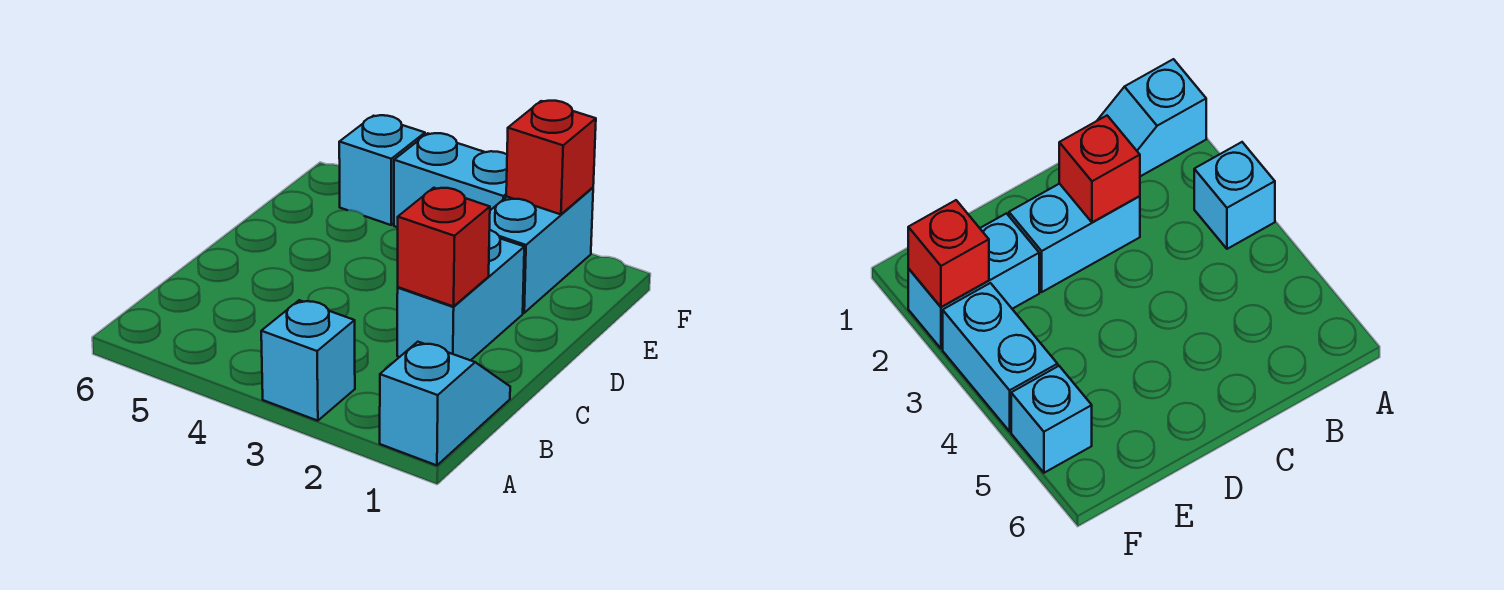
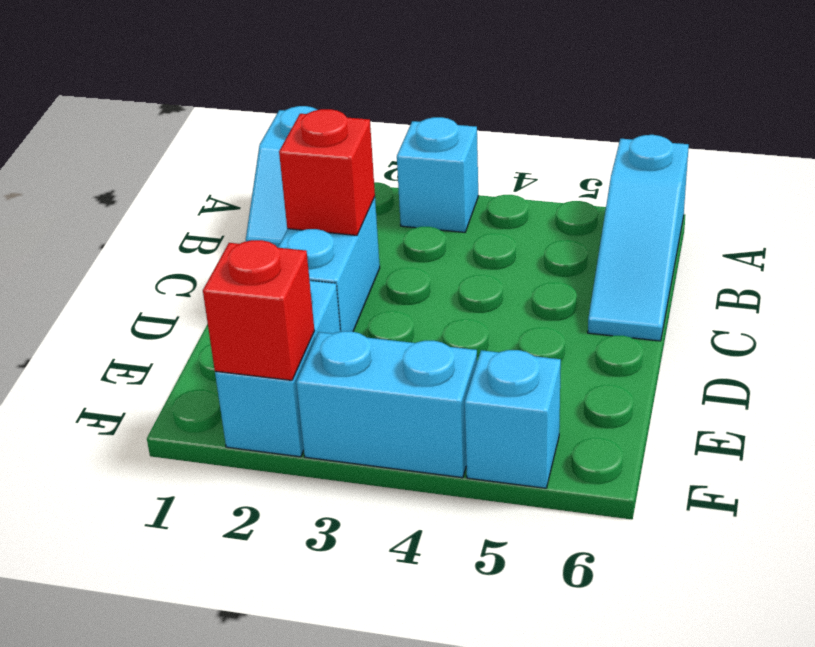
none -> cyan slope A6:C6 level 1 top A

